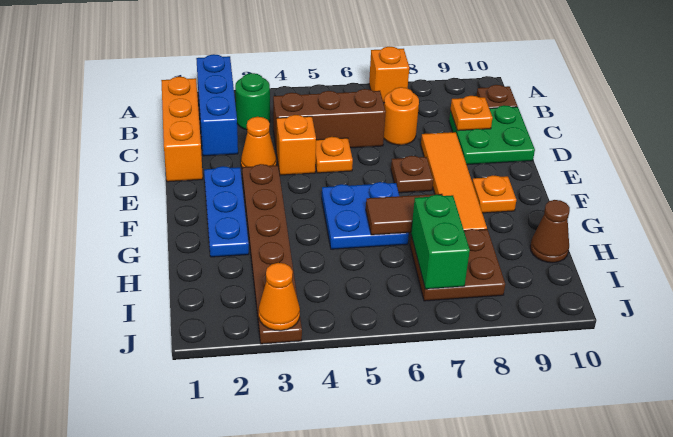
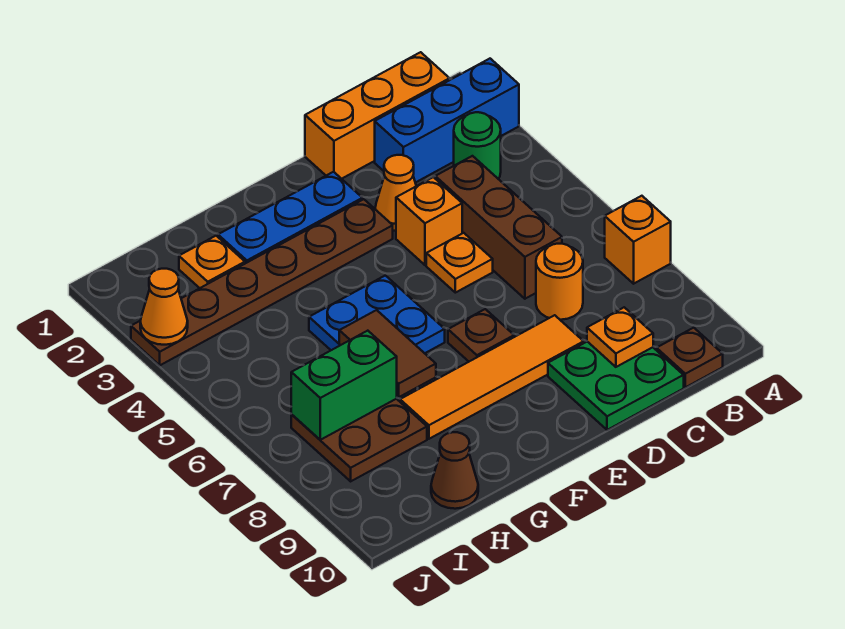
orange plate F9 level 1 -> orange plate H2 level 1

